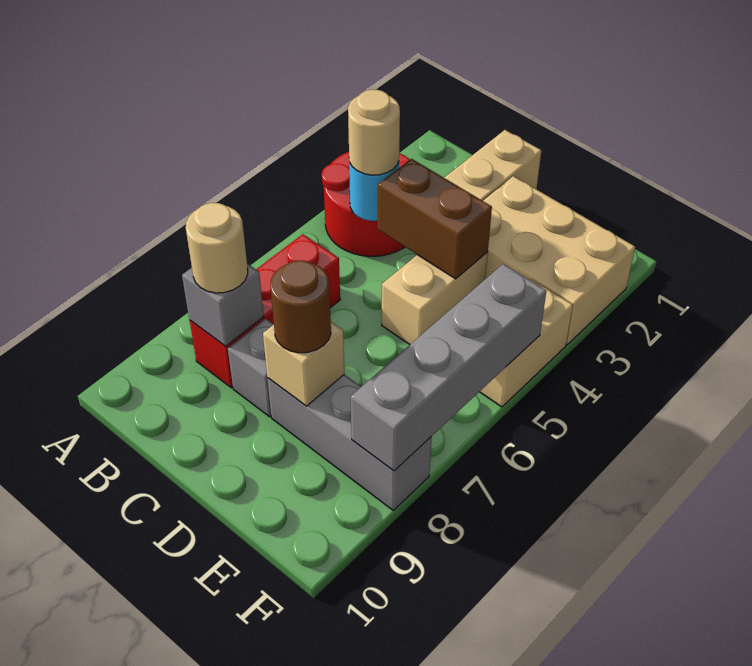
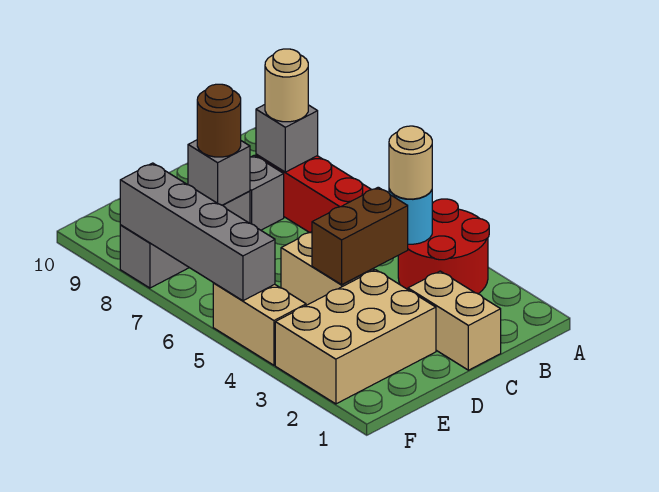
tan brick D8 level 2 -> grey brick D8 level 2

